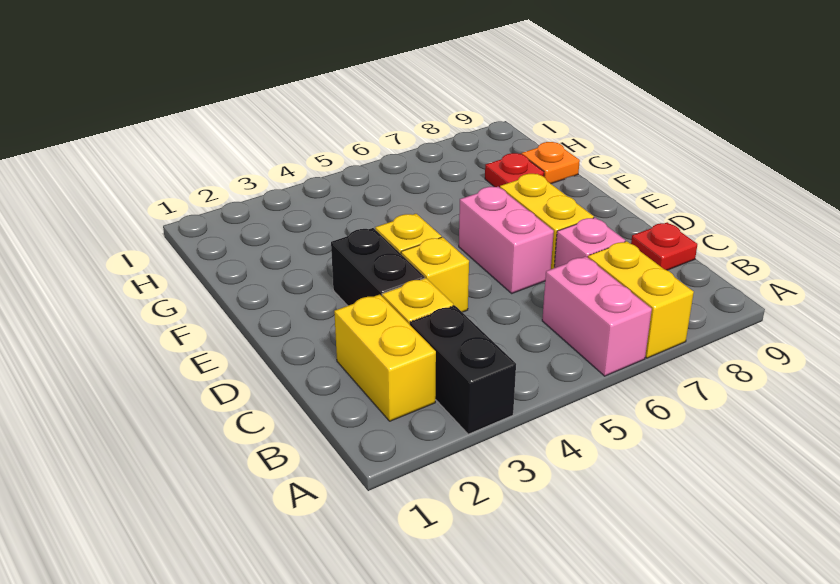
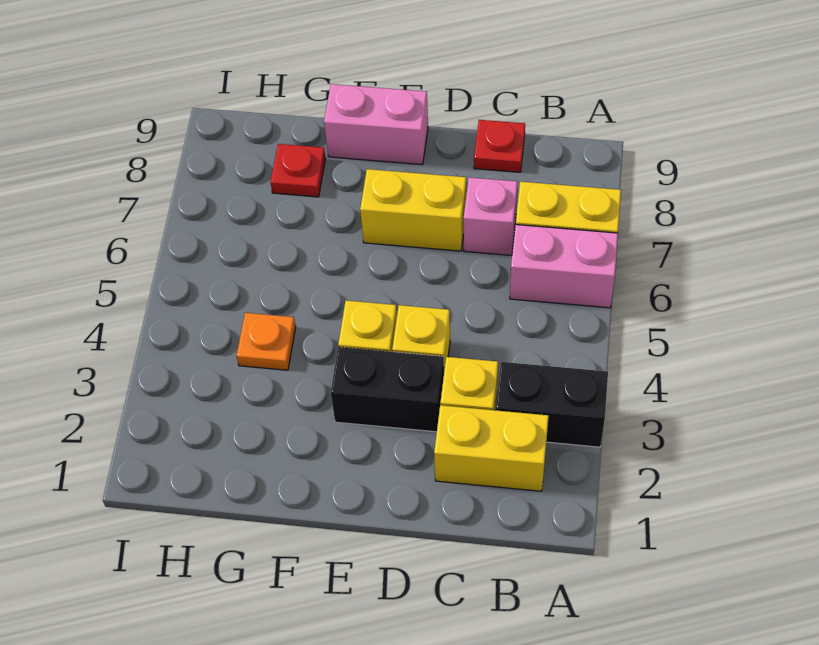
pink brick D6:E6 level 1 -> pink brick E9:F9 level 1
orange plate G9 level 1 -> orange plate G4 level 1

